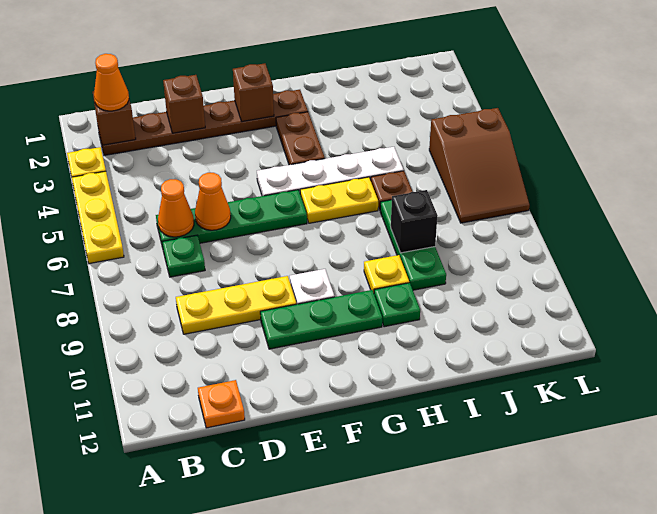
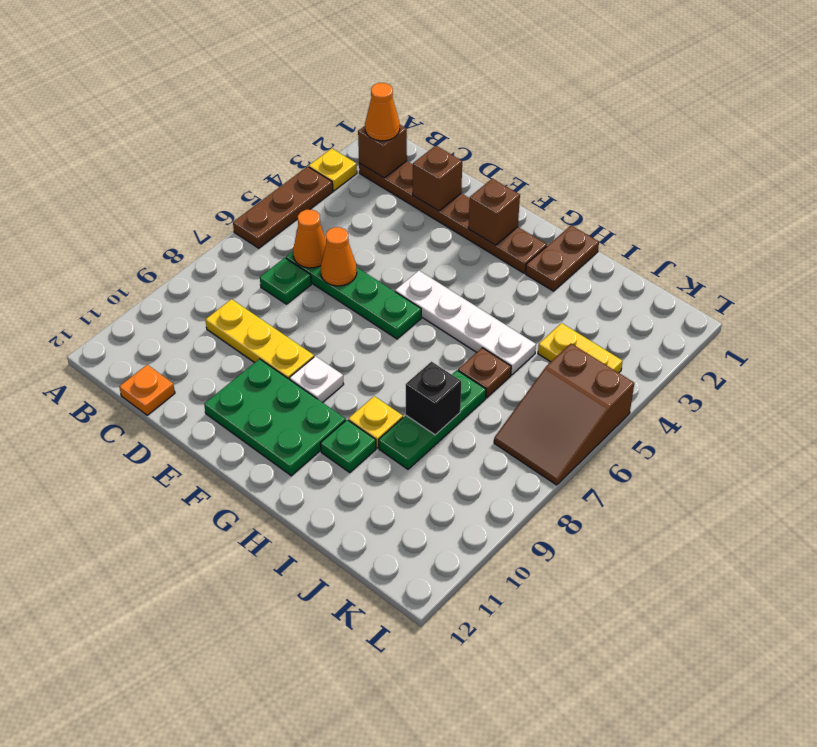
yellow plate A4:A6 level 1 -> brown plate A4:A6 level 1
green plate E10:G10 level 1 -> green plate E10:G11 level 1
brown plate G3:G4 level 1 -> brown plate H1:H2 level 1
yellow plate G6:H6 level 1 -> yellow plate J4:K4 level 1

